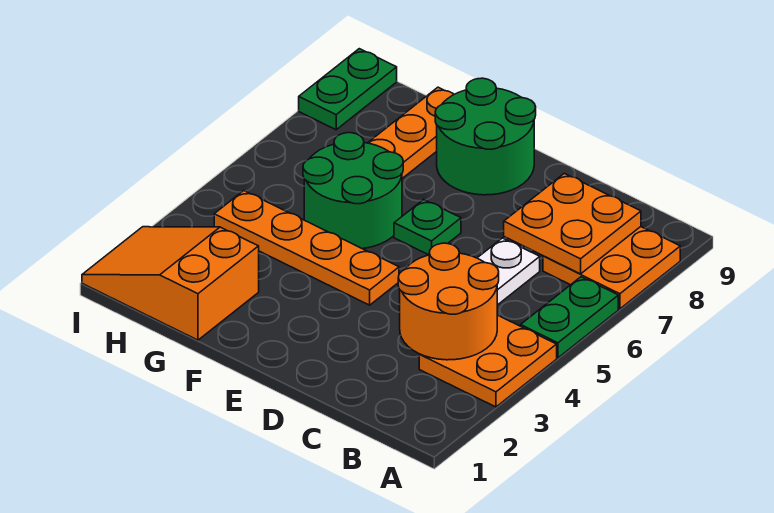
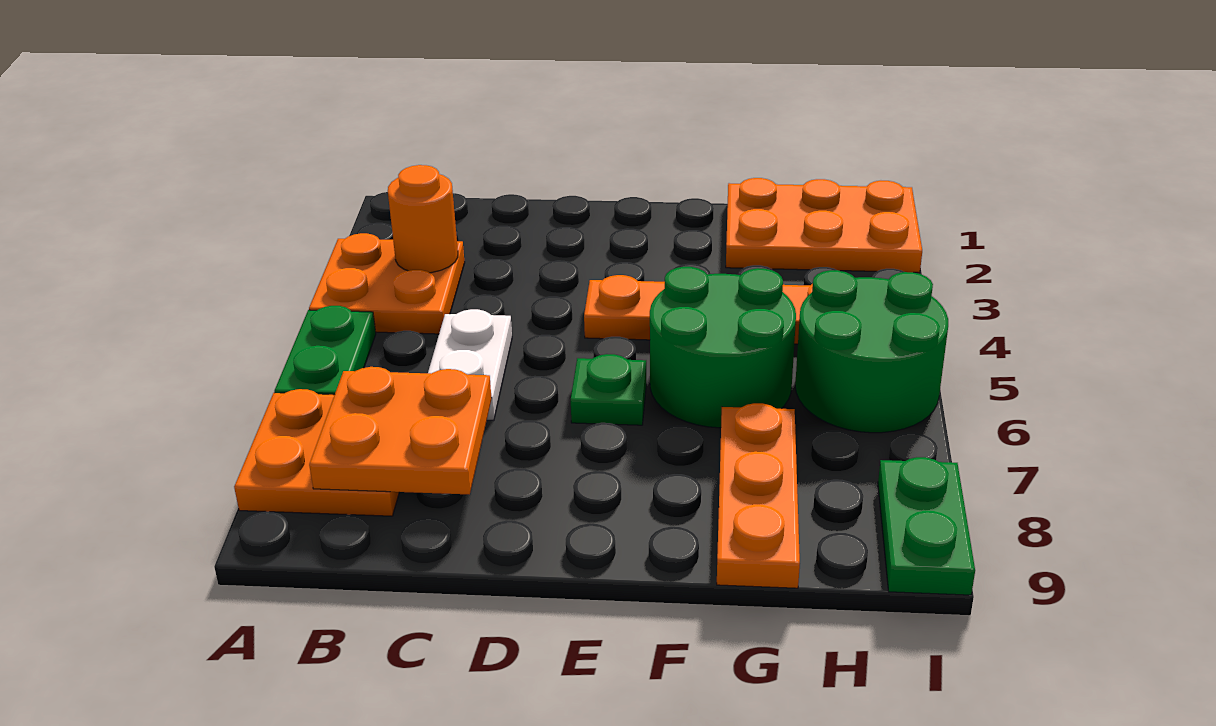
orange round brick B3:C4 level 2 -> orange round brick B3 level 2
green round brick E8:F9 level 1 -> green round brick H5:I6 level 1
orange slope G1:I2 level 1 top G -> orange plate G1:I2 level 1

